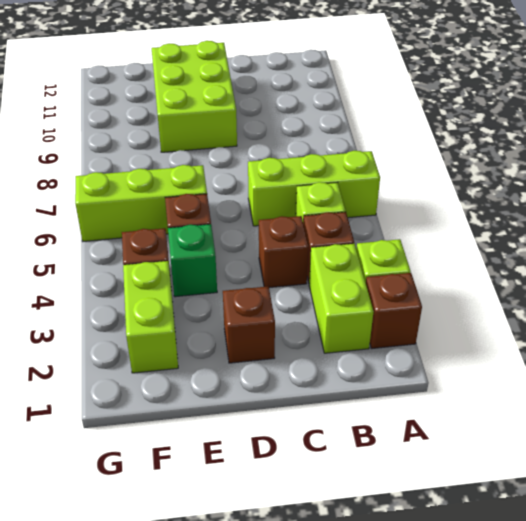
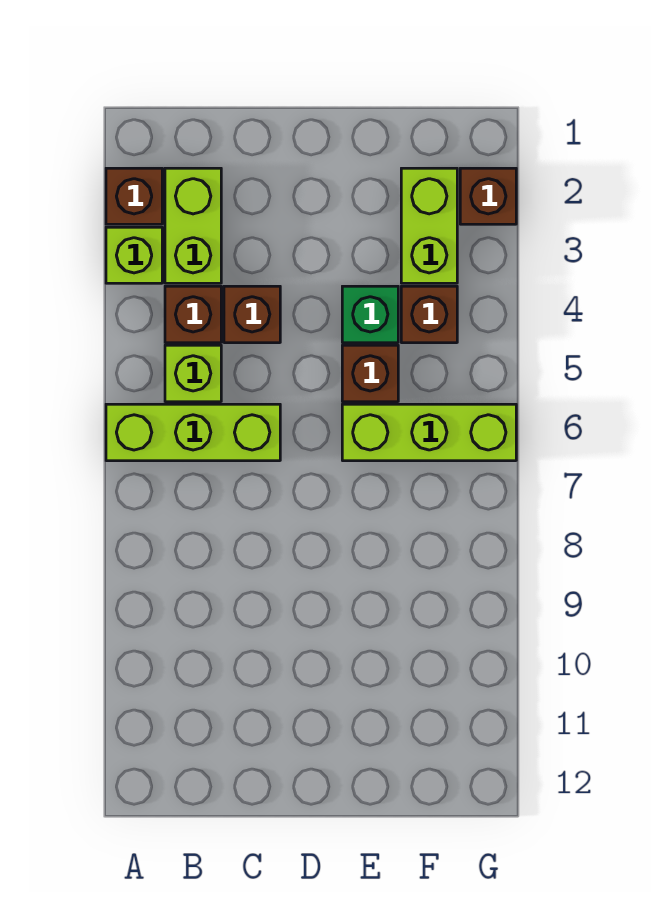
brown brick D2 level 1 -> brown brick G2 level 1
lime brick D9:E11 level 1 -> none

